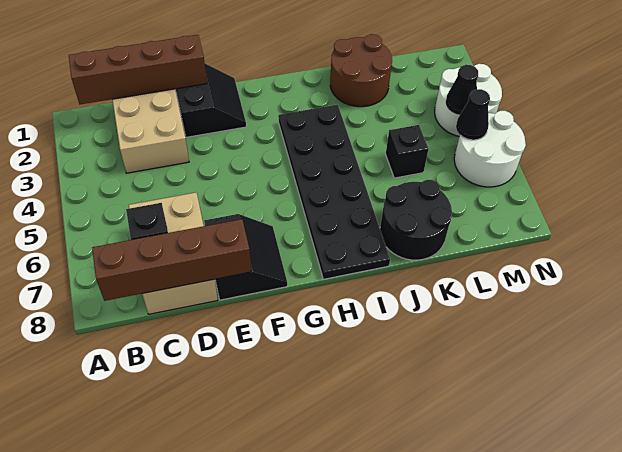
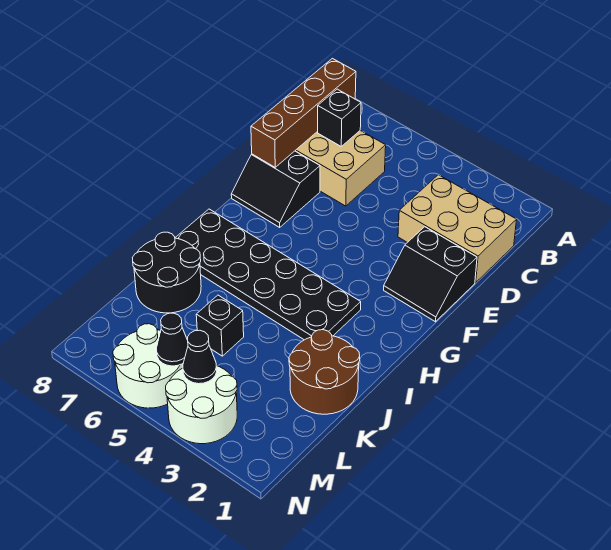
brown brick B1:E1 level 2 -> none

